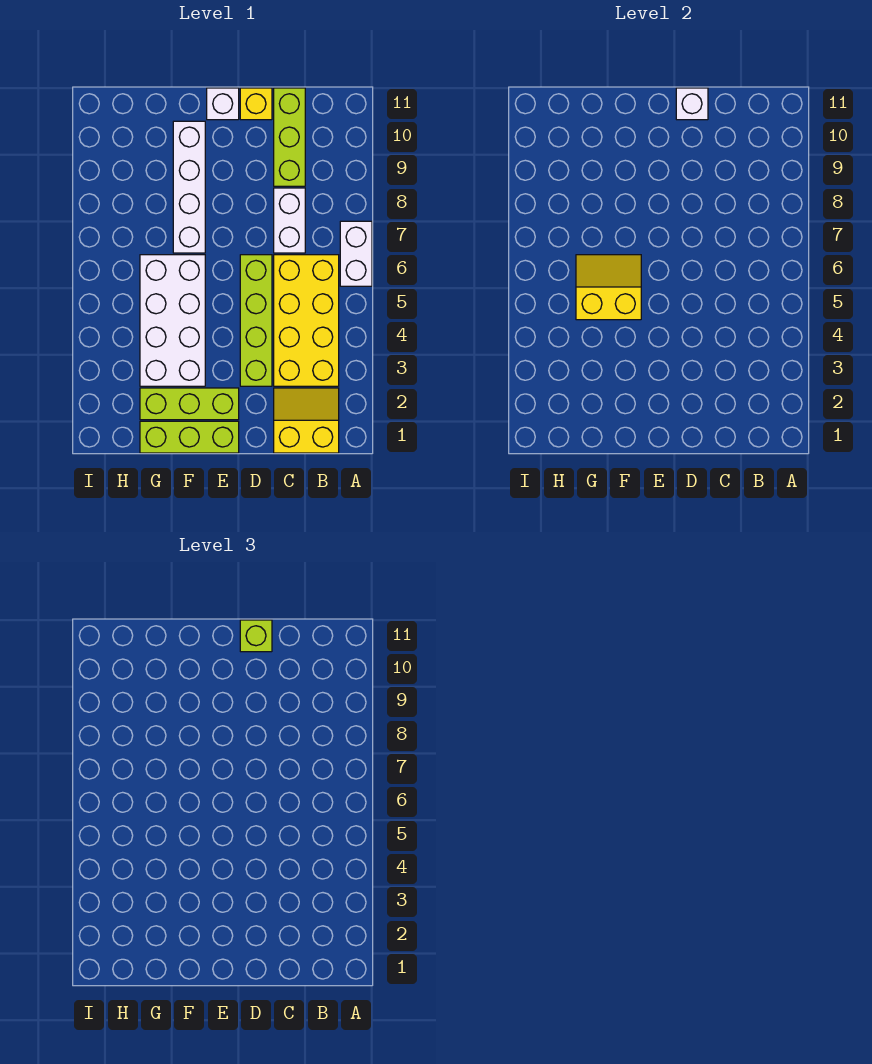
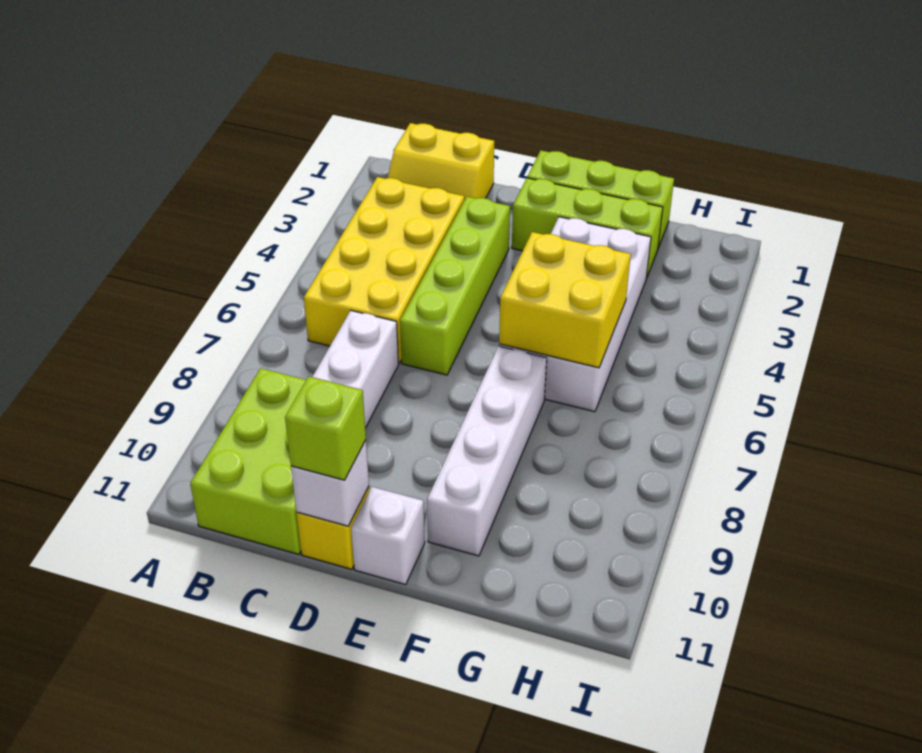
white brick A6:A7 level 1 -> none
lime brick C9:C11 level 1 -> lime brick B9:C11 level 1
yellow slope F5:G6 level 2 top 5 -> yellow brick F5:G6 level 2

